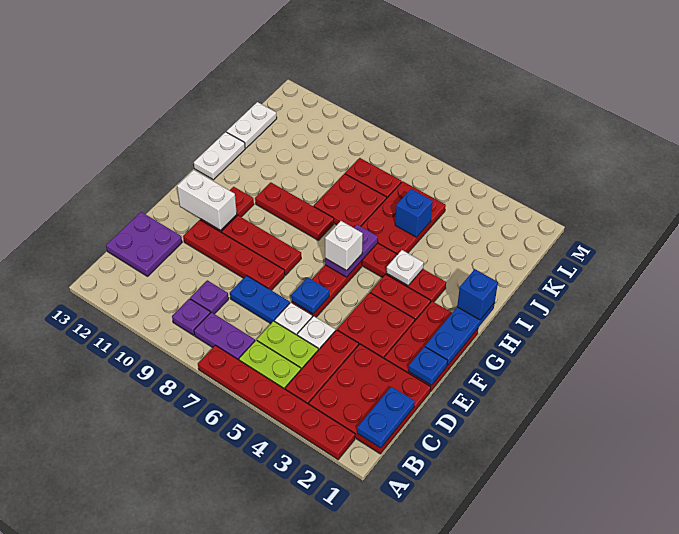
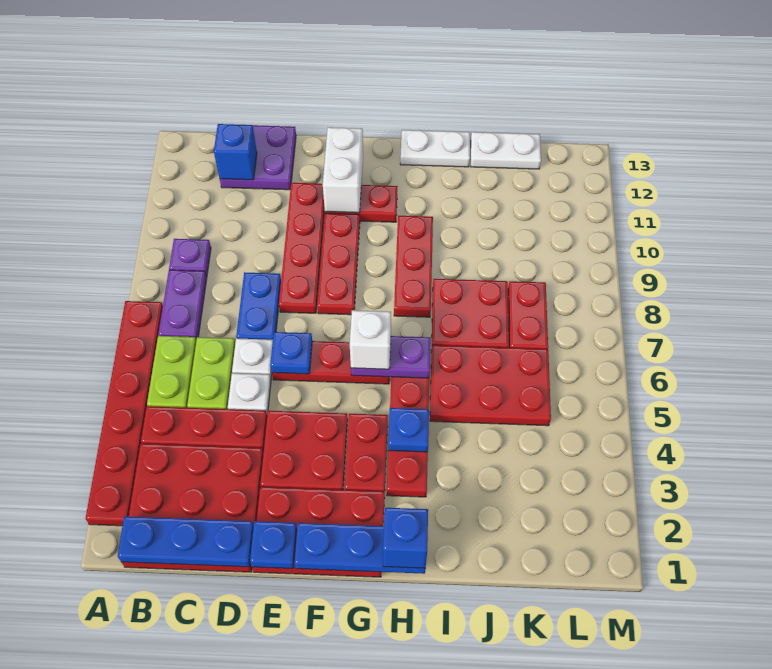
blue plate B1:C1 level 2 -> blue plate B1:D1 level 2
purple plate C9 level 1 -> none
white plate H4 level 2 -> blue plate H4 level 2
blue brick J5 level 2 -> blue brick C12 level 2

